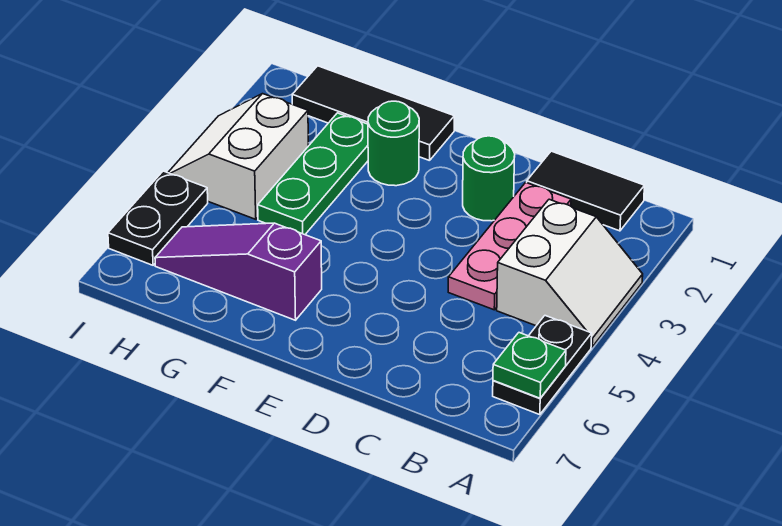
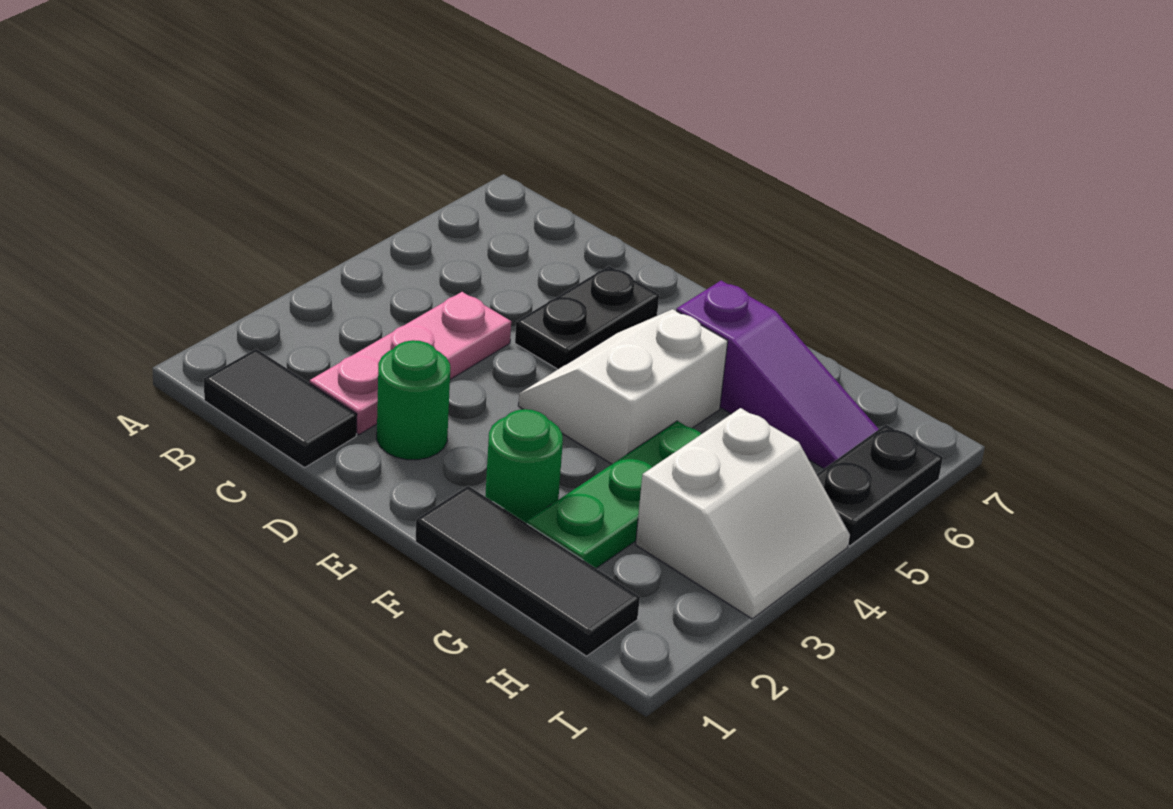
white slope A3:B4 level 1 top B -> white slope E4:F5 level 1 top F
black plate A5:A6 level 1 -> black plate D5:D6 level 1
green plate A6 level 2 -> none

